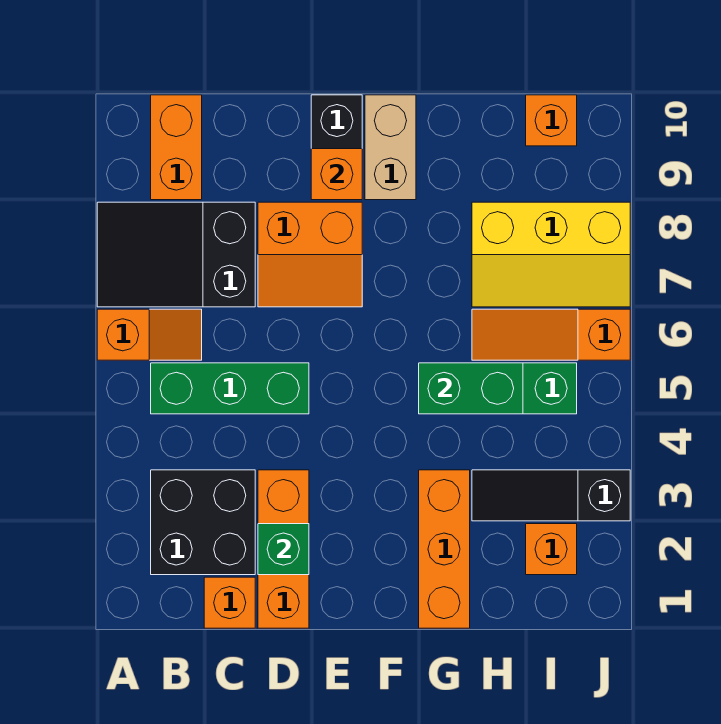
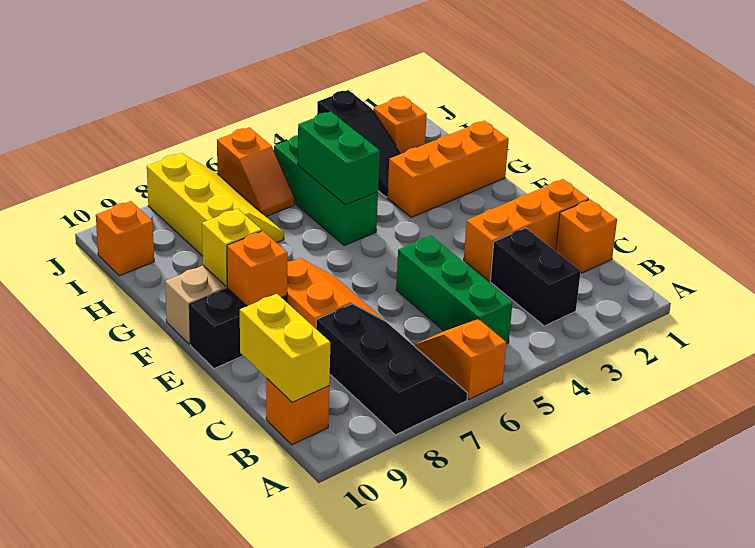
black slope A7:C8 level 1 top C -> black slope A7:C8 level 1 top 8
black brick B2:C3 level 1 -> black brick B3:C3 level 1
orange brick B9:B10 level 1 -> orange brick B10 level 1
none -> yellow brick B10:C10 level 2
green brick D2 level 2 -> none
none -> yellow brick F9 level 2
orange slope H6:J6 level 1 top J -> orange slope I6:J6 level 1 top J

